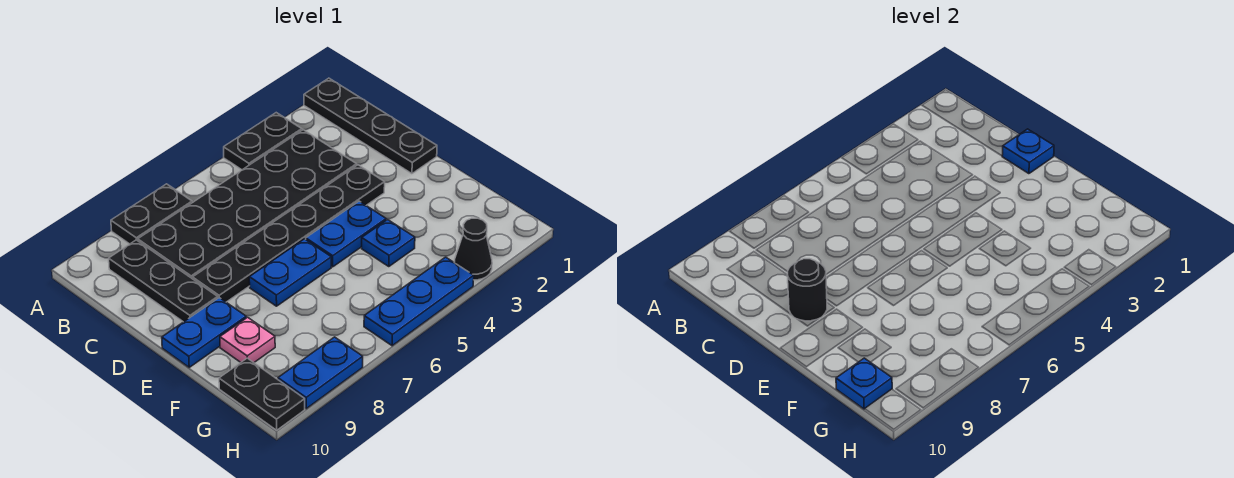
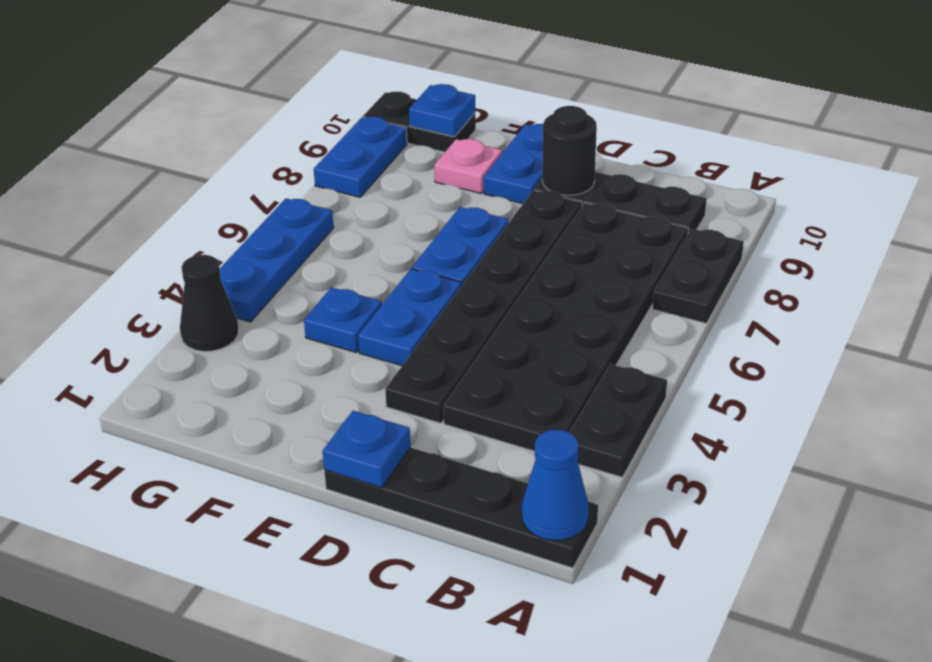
none -> blue cone A1 level 2

